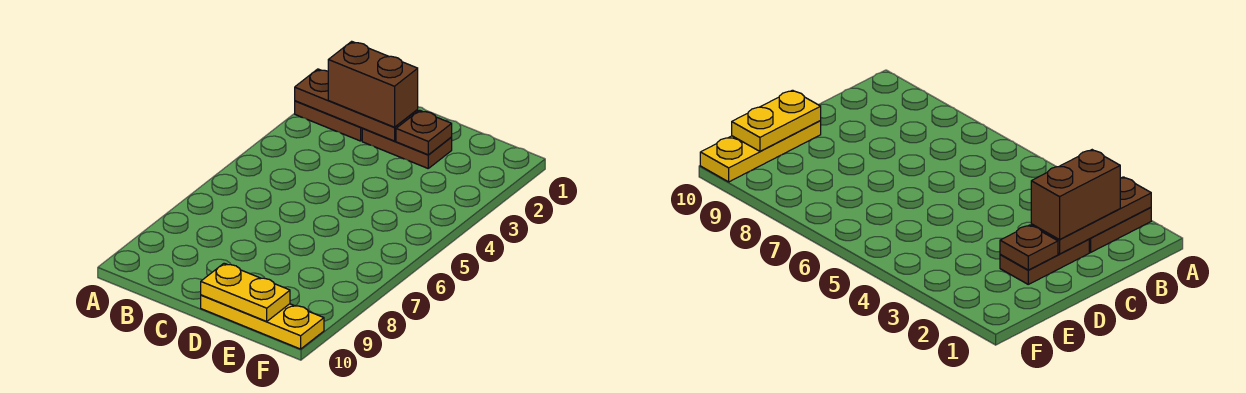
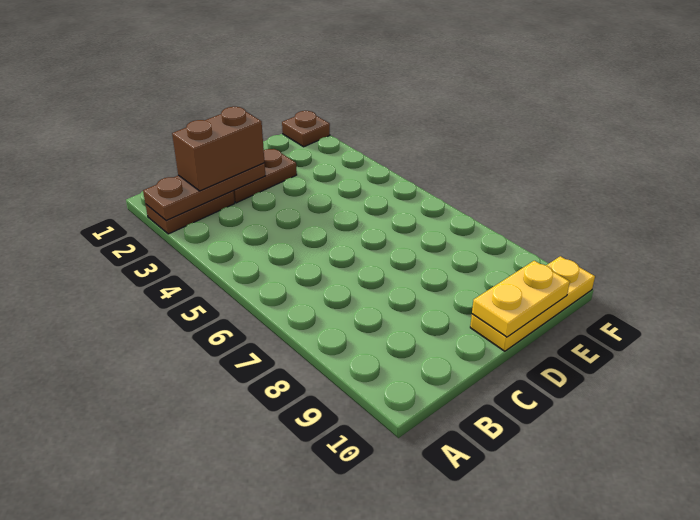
brown plate D2 level 2 -> brown plate F1 level 1

